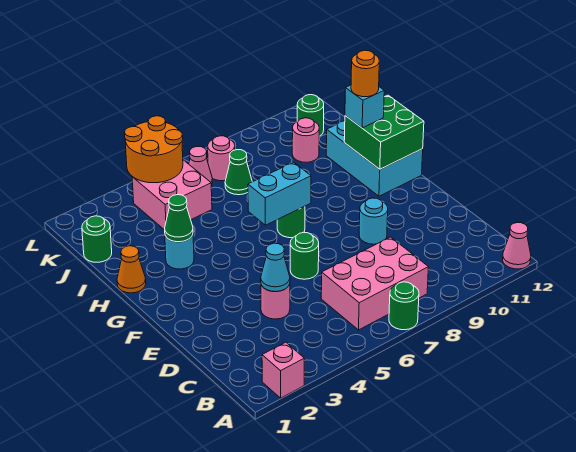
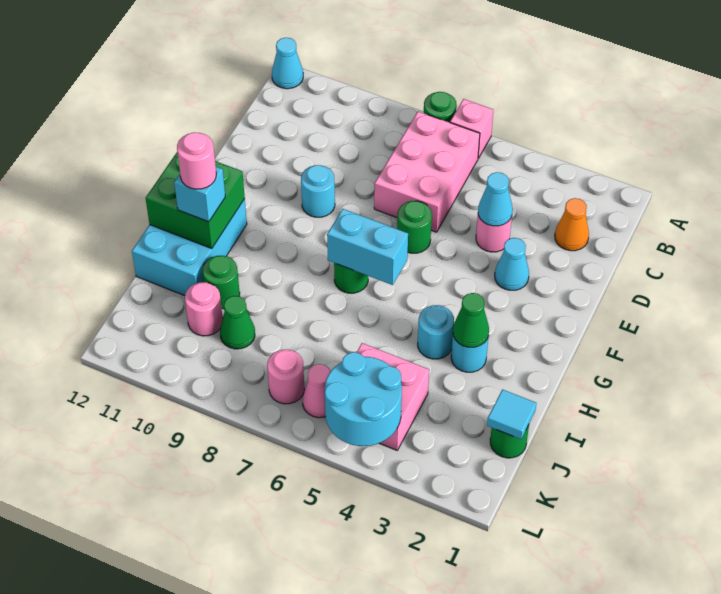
pink brick A2 level 1 -> pink brick A6 level 1
pink cone A12 level 1 -> cyan cone A12 level 1
pink brick B6:C8 level 1 -> pink brick B6:D7 level 1
none -> cyan cone E3 level 1
orange cone H1 level 1 -> orange cone C2 level 1
none -> cyan round brick H4 level 1
orange round brick H11 level 4 -> pink round brick H11 level 4
none -> cyan tile J1 level 2
green cone J7 level 1 -> green cone J9 level 1
orange round brick K4:L5 level 2 -> cyan round brick K4:L5 level 2
green round brick K11 level 1 -> green round brick I10 level 1

